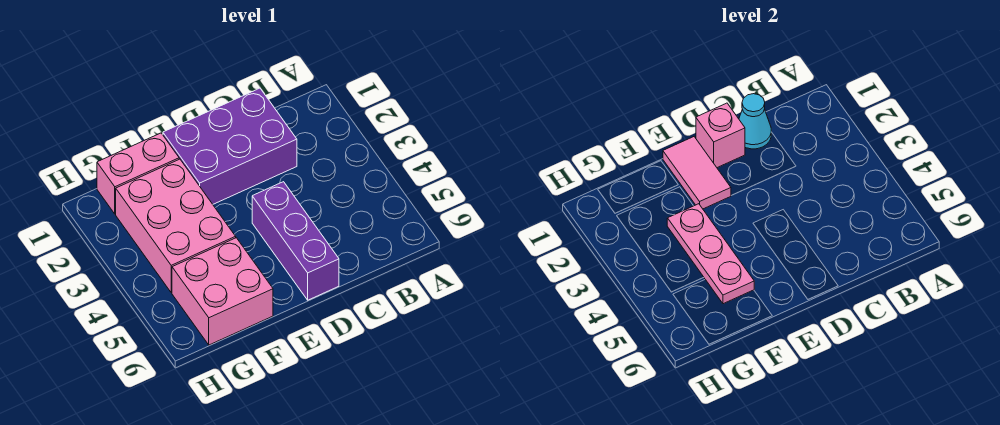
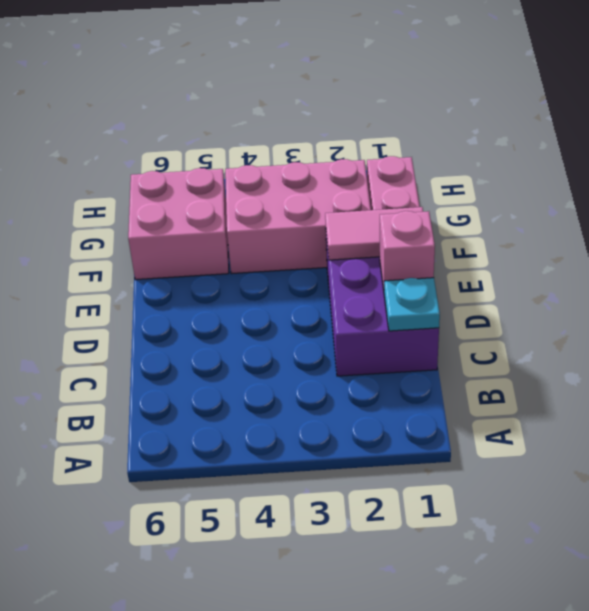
cyan cone C1 level 2 -> cyan plate C1 level 2
purple brick D4:D6 level 1 -> none
pink plate F3:F5 level 2 -> none

